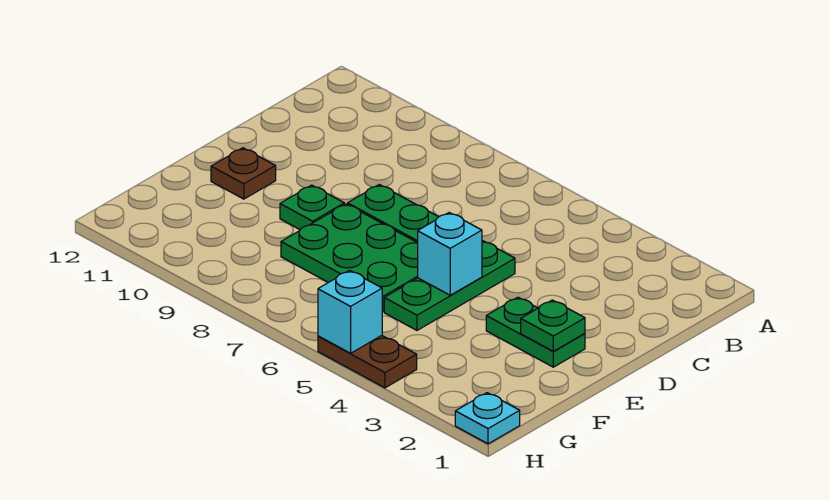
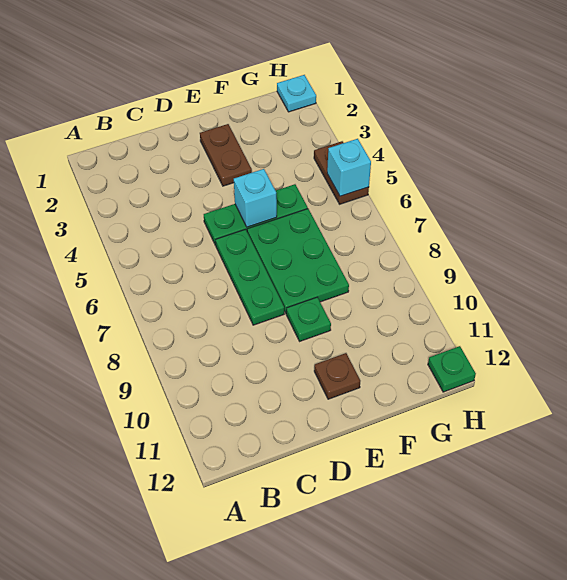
green plate E2:E3 level 1 -> brown plate E2:E3 level 1
green plate E2 level 2 -> green plate H12 level 1

